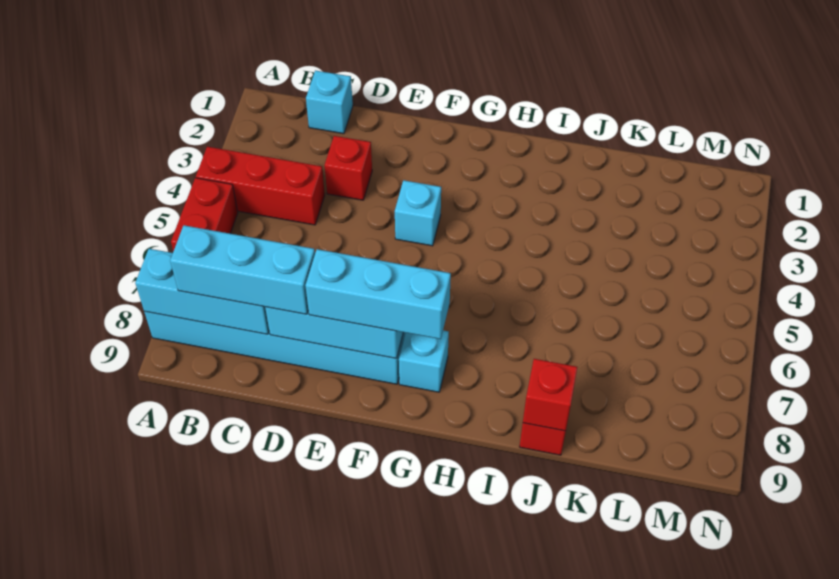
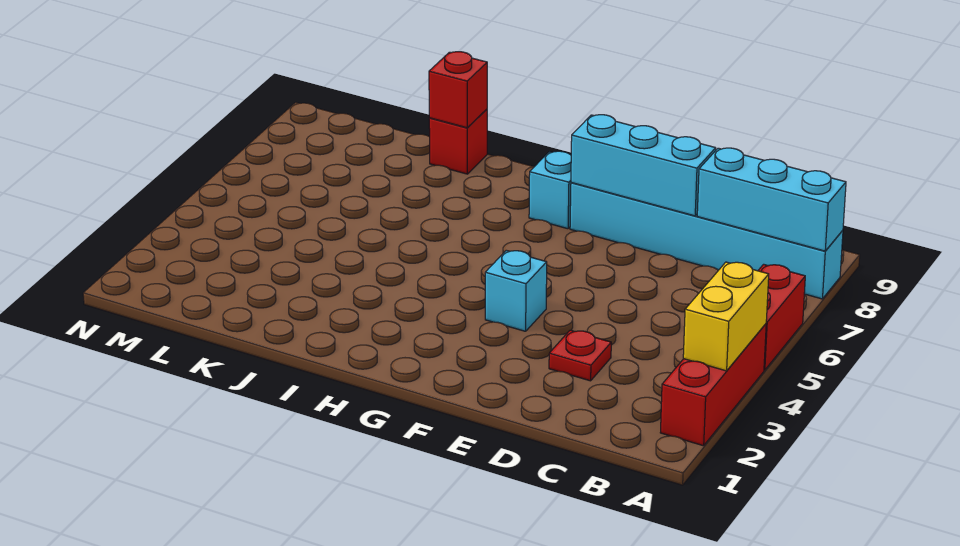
none -> yellow brick A3:A4 level 2
red brick A4:C4 level 1 -> red brick A2:A4 level 1
cyan brick B8:D8 level 3 -> none
cyan brick C1 level 1 -> none
red brick D3 level 1 -> red plate D3 level 1
cyan brick E8:G8 level 3 -> none

